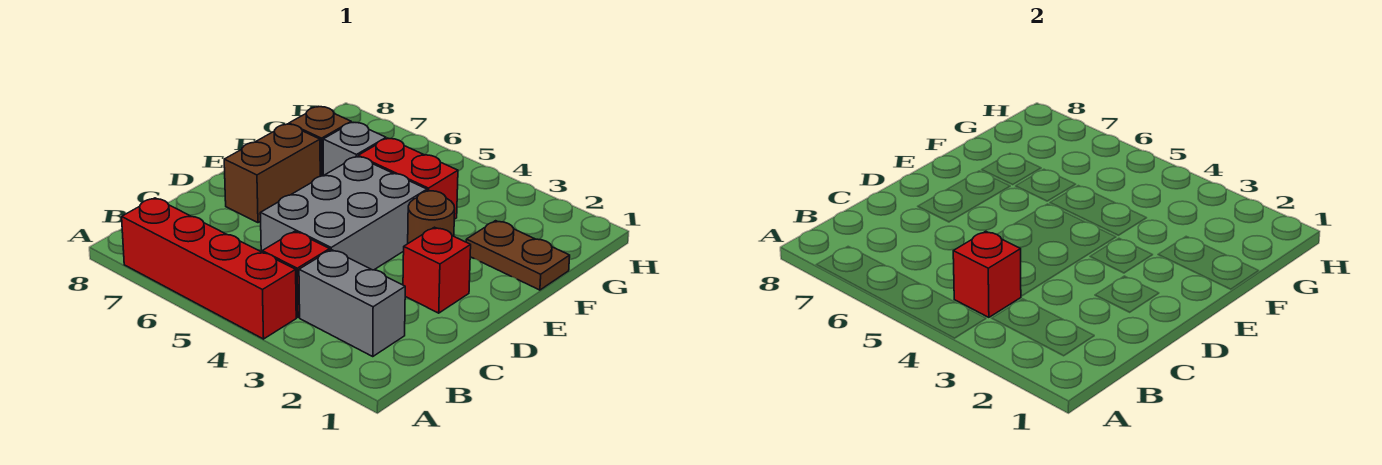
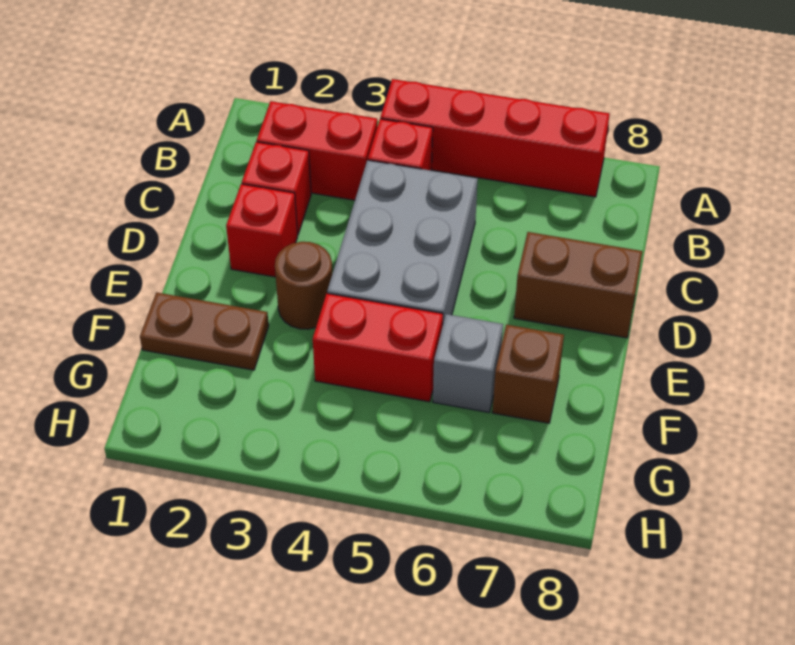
grey brick B2:B3 level 1 -> red brick B2:B3 level 1
red brick B4 level 2 -> red brick C2 level 1
brown brick D7:E7 level 1 -> brown brick D7:D8 level 1

